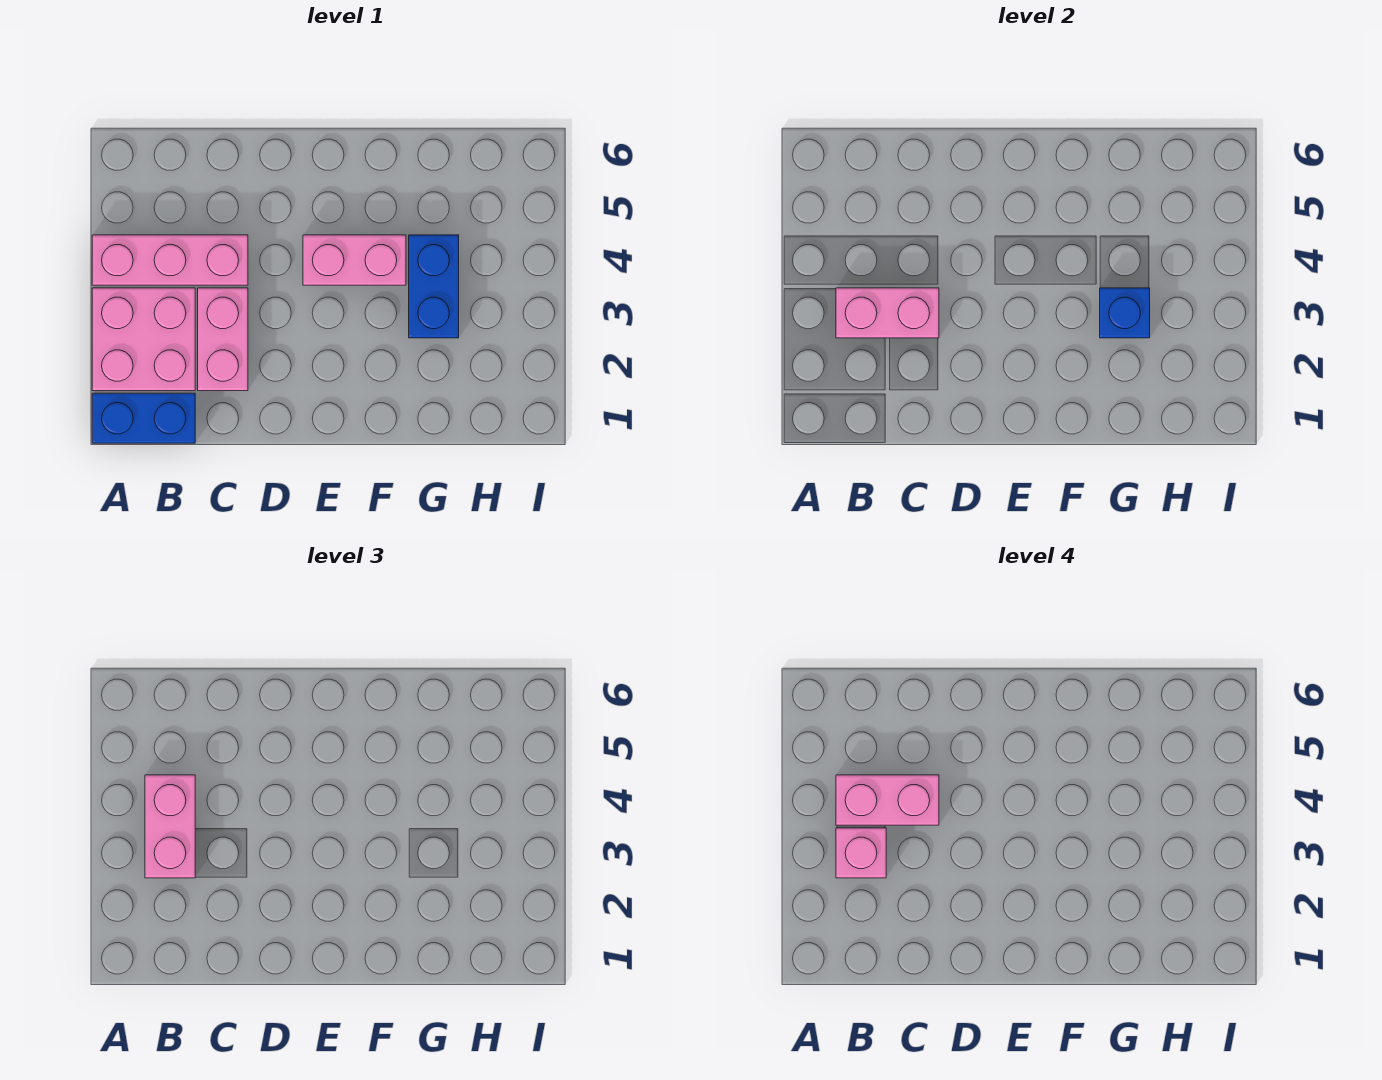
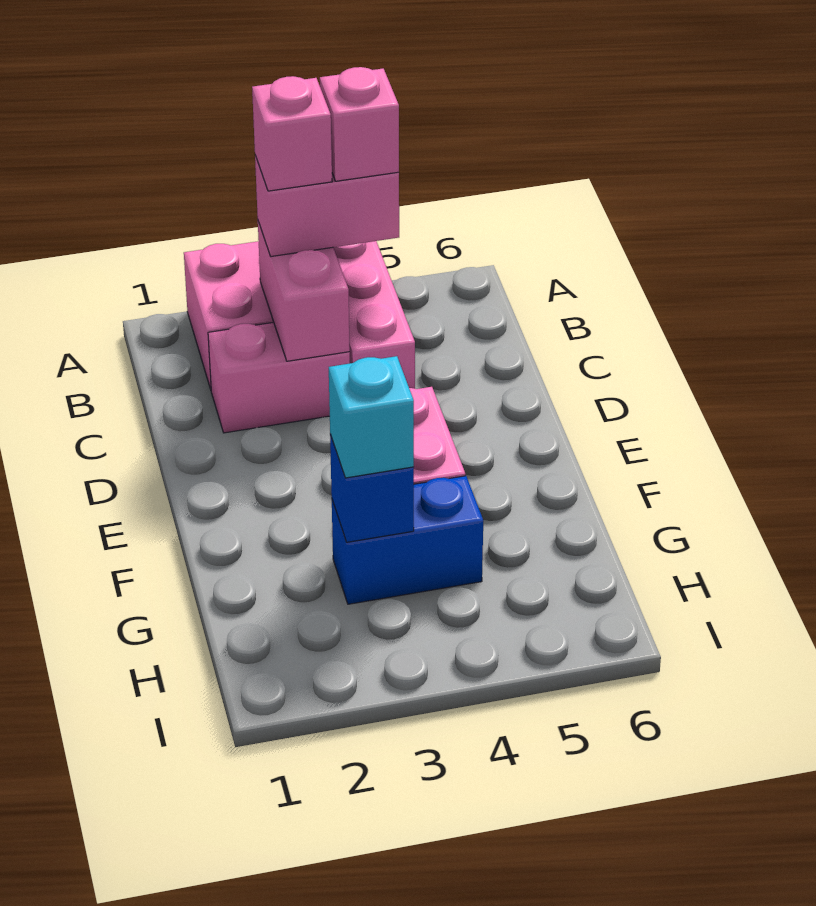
blue brick A1:B1 level 1 -> none
pink brick B4:C4 level 4 -> pink brick B4 level 4
none -> cyan brick G3 level 3

